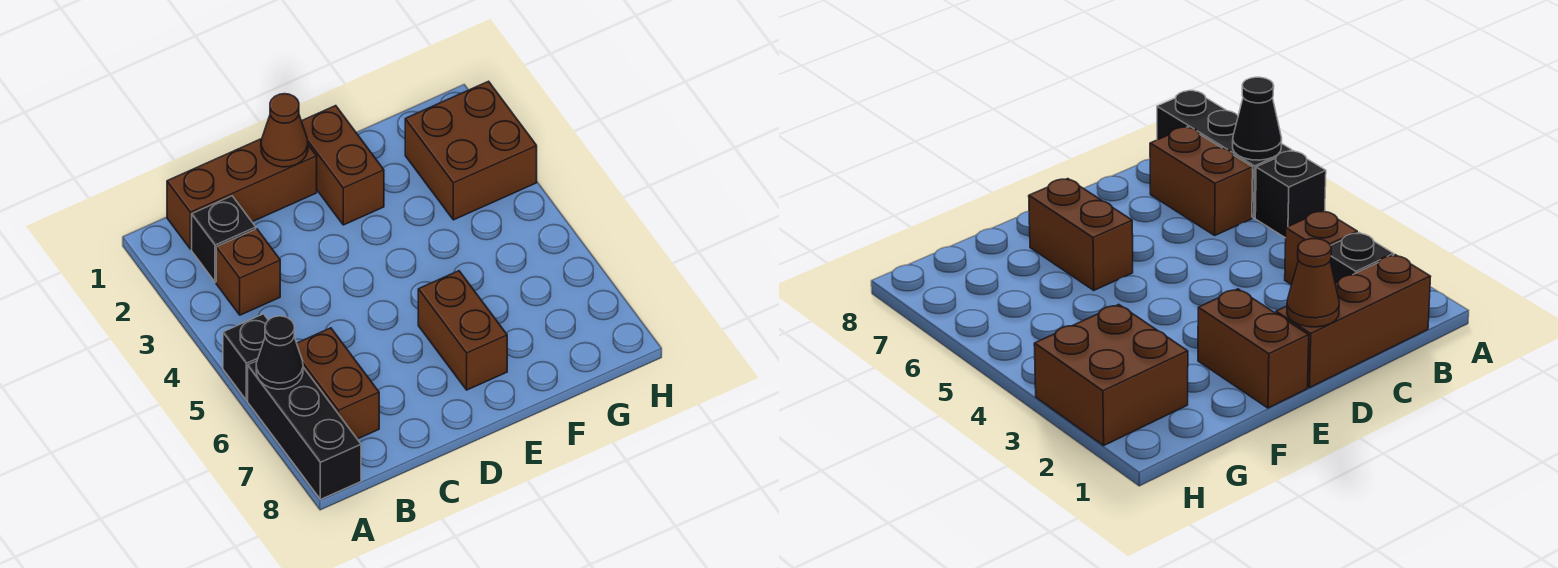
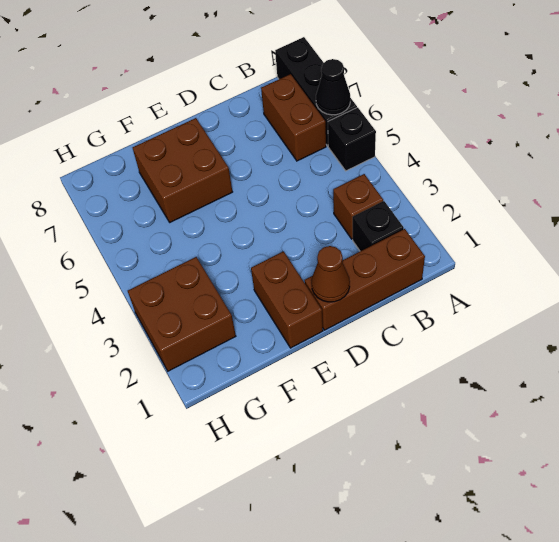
brown brick E6:E7 level 1 -> brown brick E6:F7 level 1

